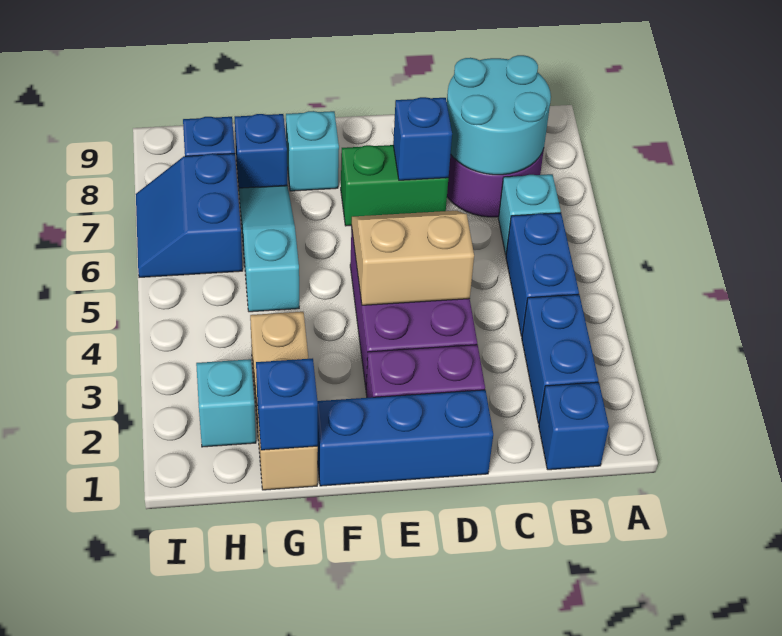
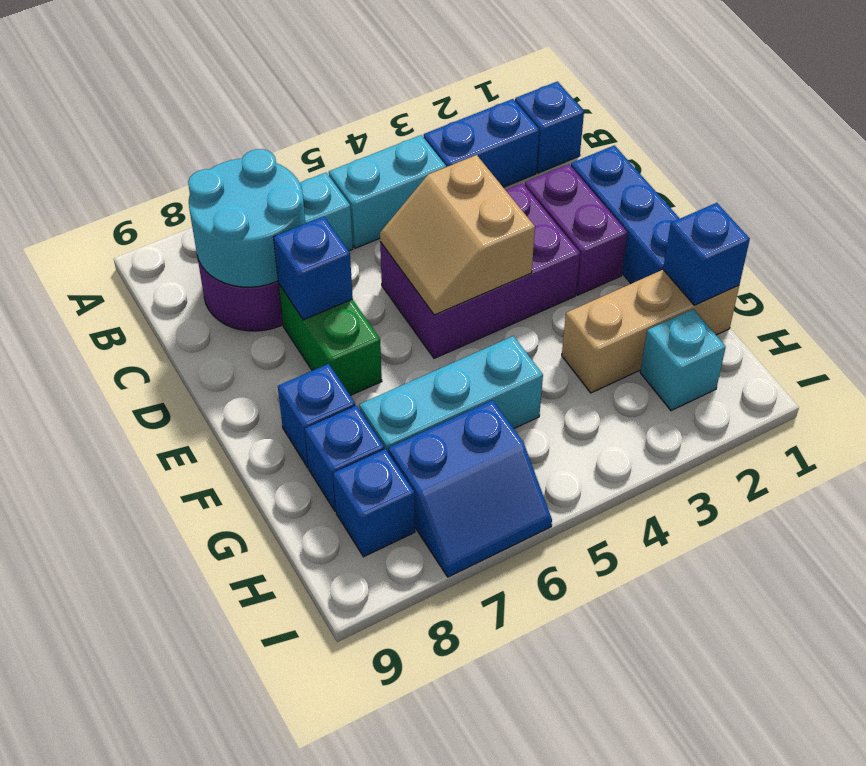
blue brick B4:B5 level 1 -> cyan brick B4:B5 level 1
cyan brick F8 level 1 -> blue brick F8 level 1
cyan slope G5:G7 level 1 top 5 -> cyan brick G5:G7 level 1

